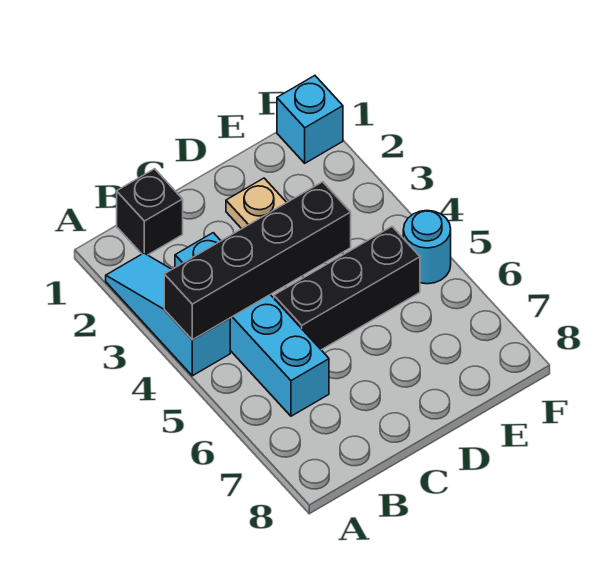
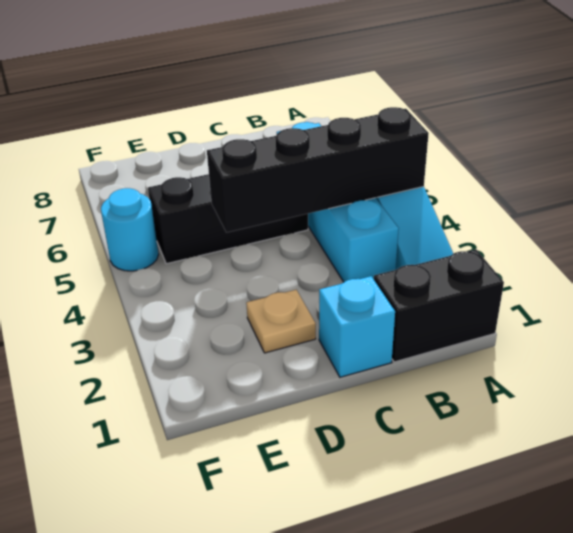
black brick B1 level 1 -> black brick A1:B1 level 1
cyan brick F1 level 1 -> cyan brick C1 level 1

